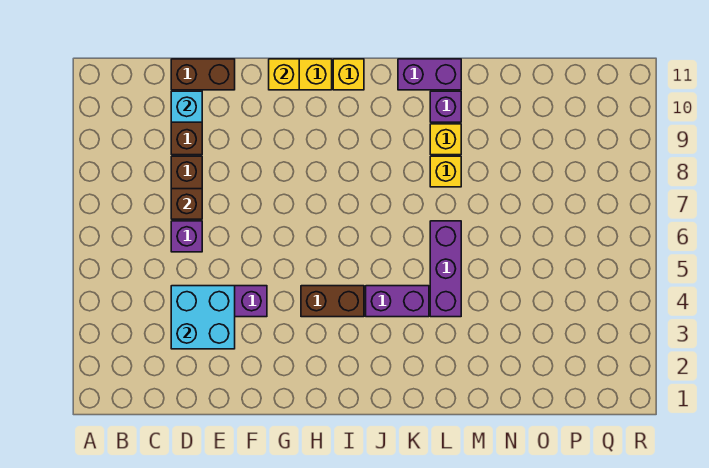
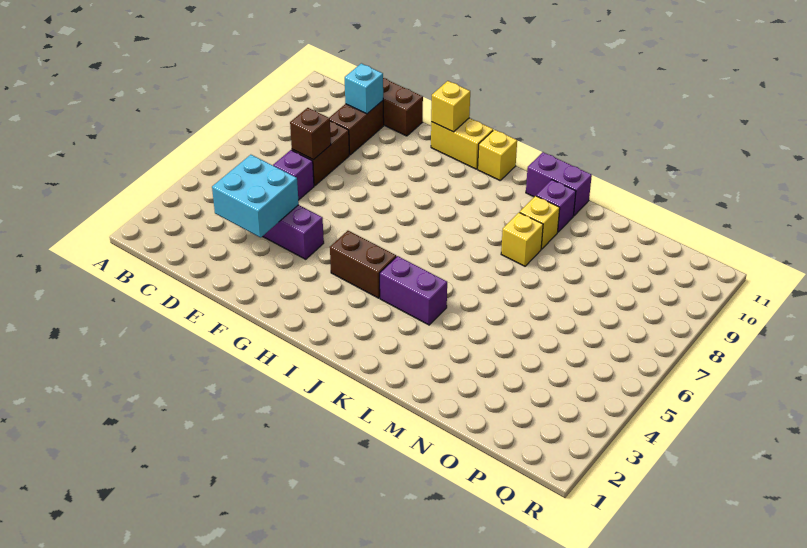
purple brick L4:L6 level 1 -> none

